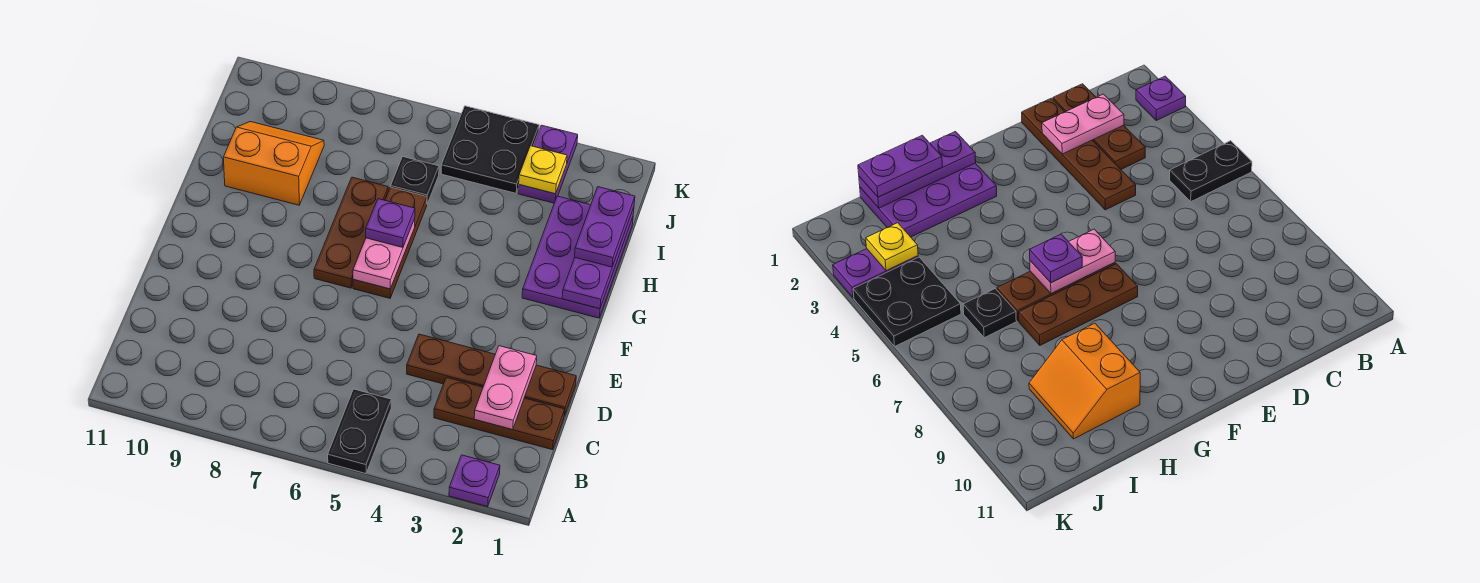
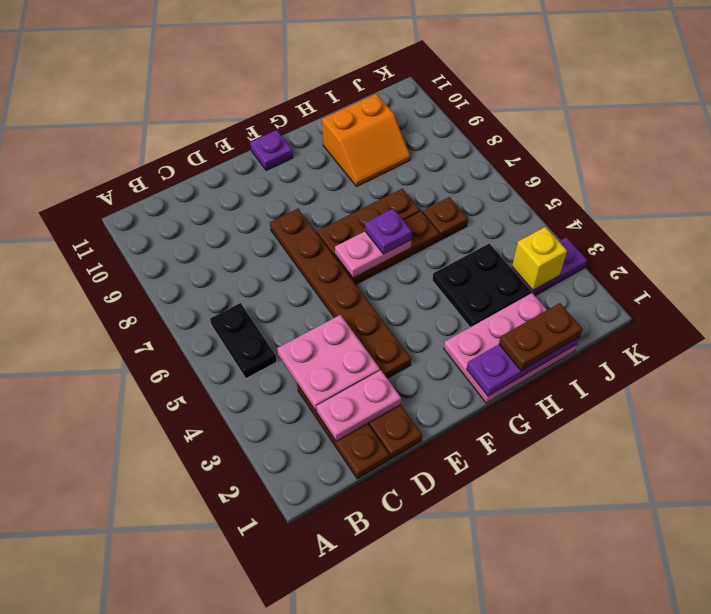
purple plate A2 level 1 -> purple plate F11 level 1
black plate A5:B5 level 1 -> black plate B5:B6 level 1
none -> pink plate C3:D4 level 2
none -> brown plate E3:E8 level 1
purple plate G1:I2 level 1 -> pink plate G1:I2 level 1
purple plate H1:I1 level 3 -> brown plate H1:I1 level 3
orange slope H9:I10 level 1 top H -> orange slope H9:I10 level 1 top 10
black plate I6 level 1 -> brown plate I6 level 1
yellow plate J3 level 2 -> yellow brick J3 level 2
black plate J4:K5 level 1 -> black plate H3:I4 level 1

